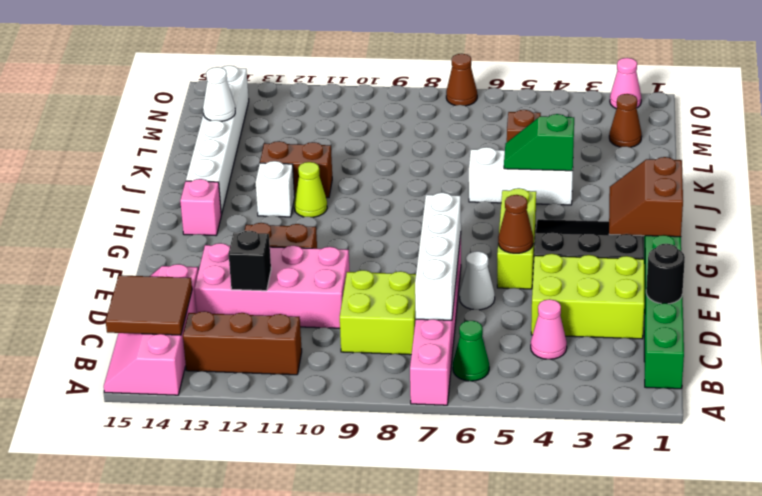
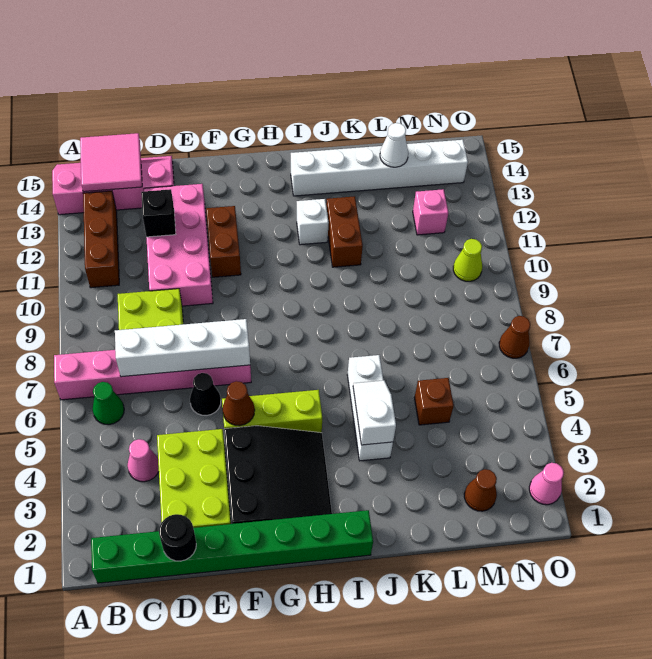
brown tile B14:C15 level 2 -> pink tile B14:C15 level 2
white cone E6 level 1 -> black cone E6 level 1
brown slope G1:H2 level 2 top 1 -> none
pink brick H14 level 1 -> pink brick M12 level 1
lime cone I11 level 1 -> lime cone N10 level 1
green slope J4:J5 level 2 top 4 -> white slope J4:J5 level 2 top 4

